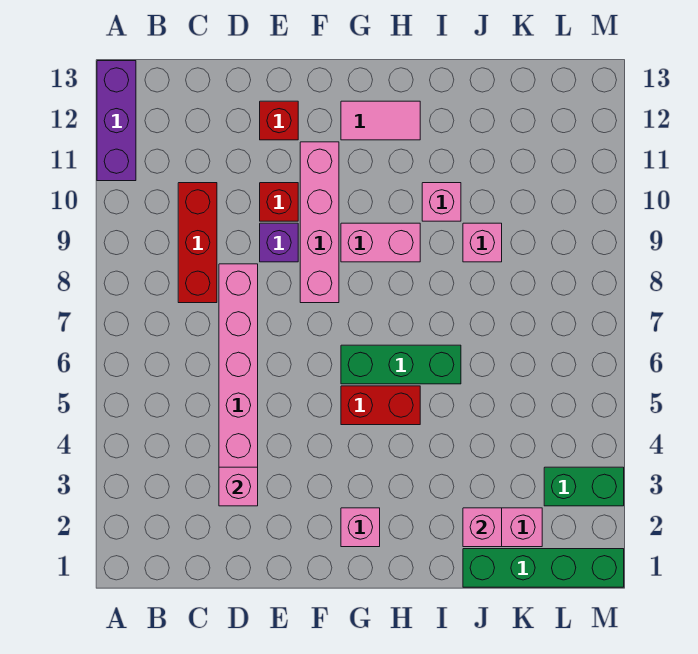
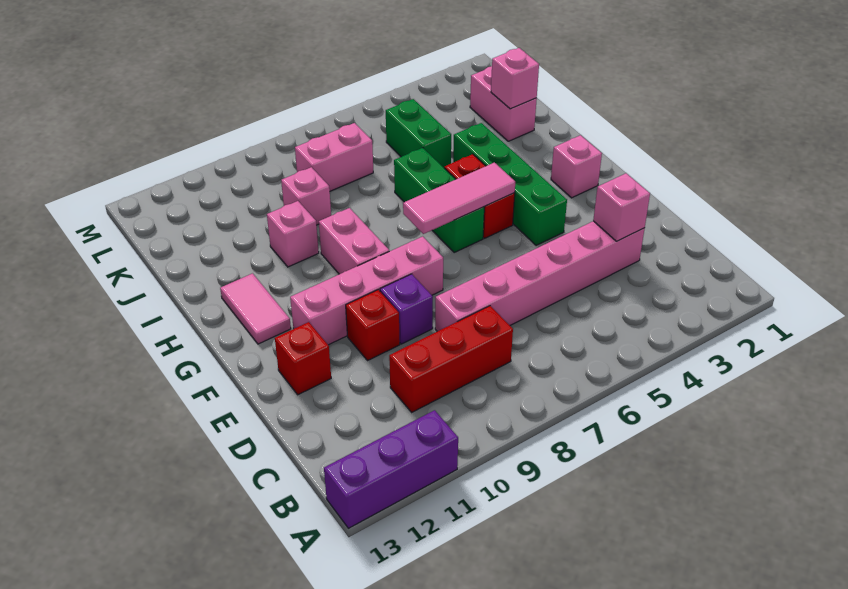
none -> pink tile G5:G7 level 2
green brick J1:M1 level 1 -> green brick F4:I4 level 1
none -> pink brick K7:K8 level 1
green brick L3:M3 level 1 -> green brick J5:K5 level 1

